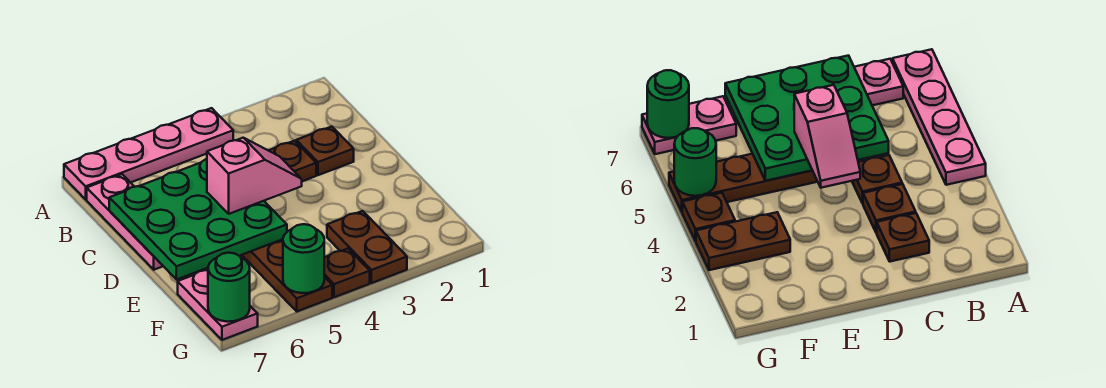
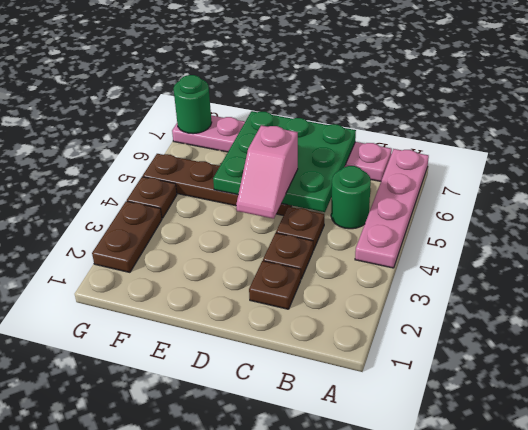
brown plate F3:G3 level 1 -> brown plate G2:G3 level 1
green round brick G5 level 2 -> green round brick B5 level 1

